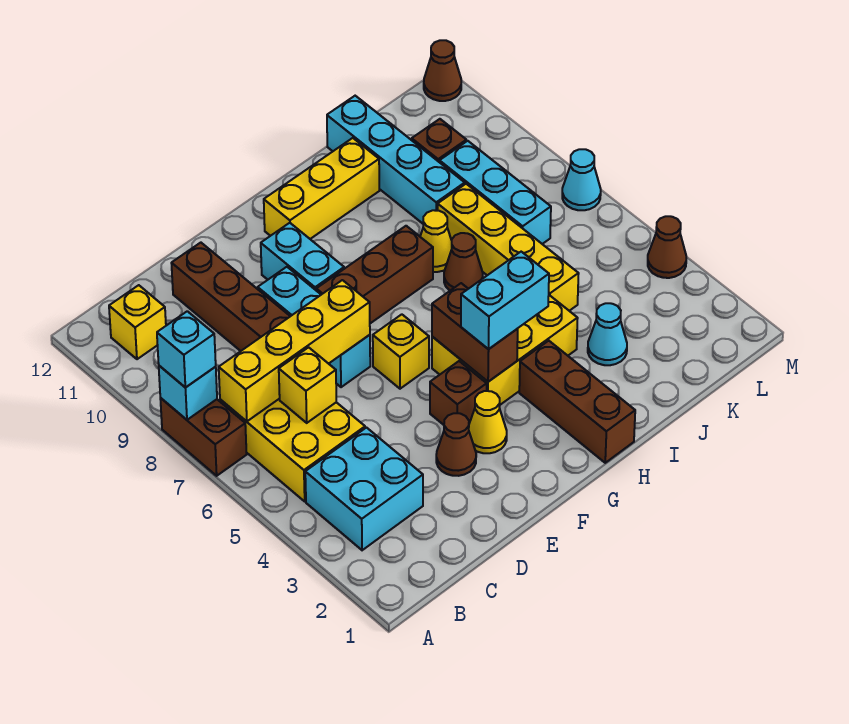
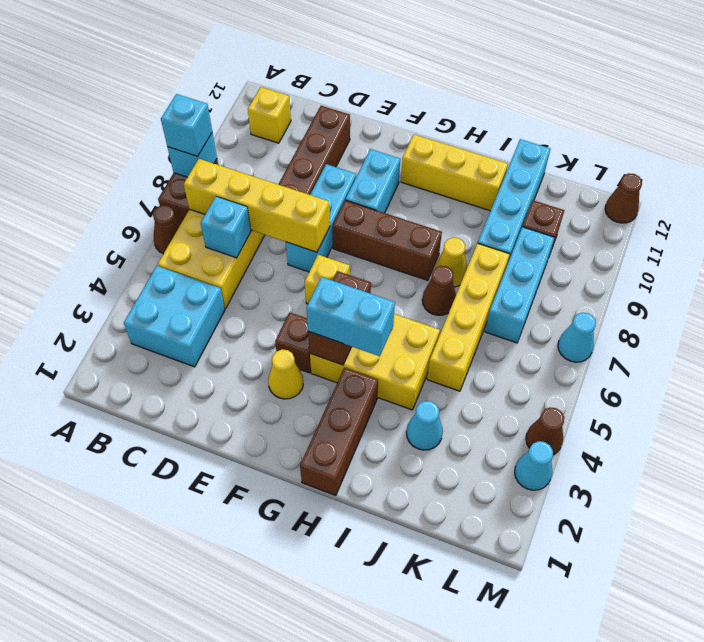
yellow brick C6 level 2 -> cyan brick C6 level 2
brown cone E3 level 1 -> brown cone A6 level 1
none -> cyan cone M3 level 1

